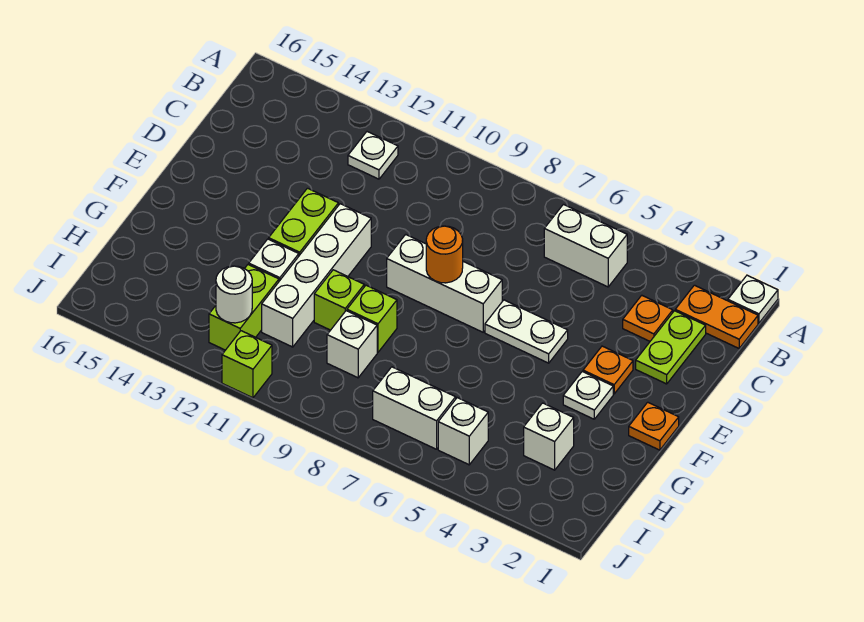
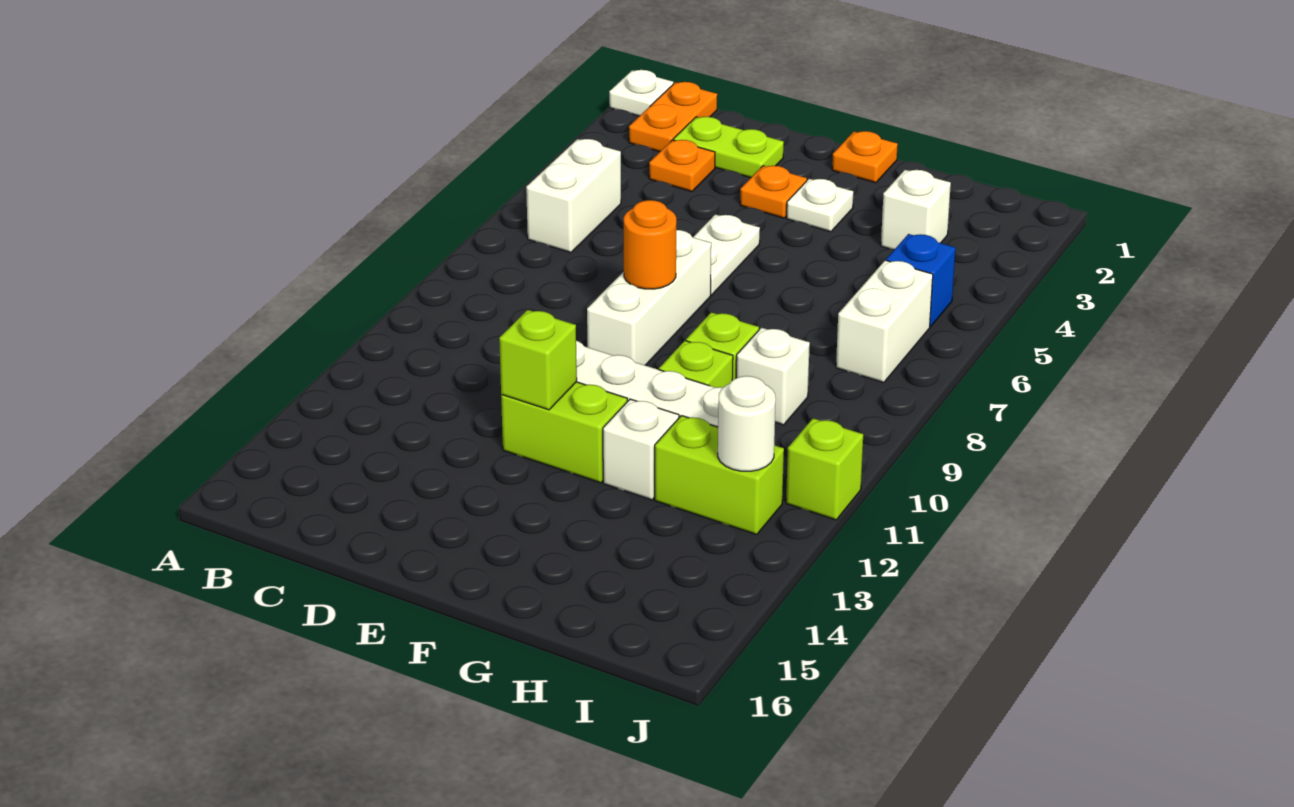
white plate B12 level 1 -> none
none -> lime brick E12 level 2
white brick I5 level 1 -> blue brick I5 level 1

